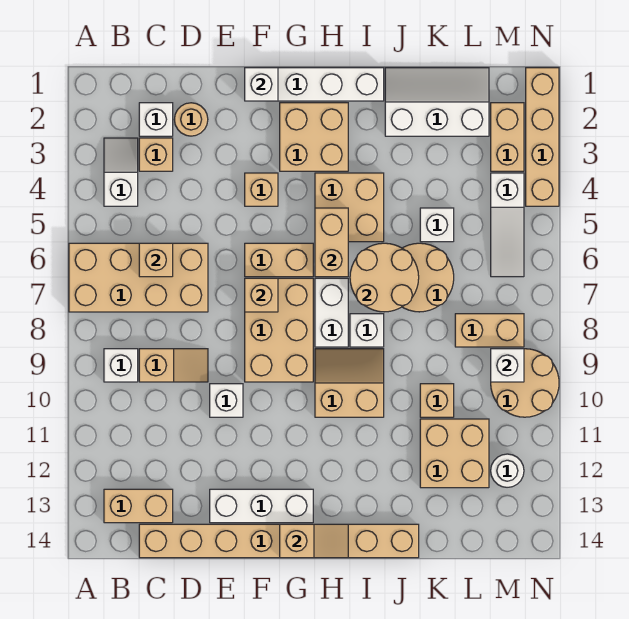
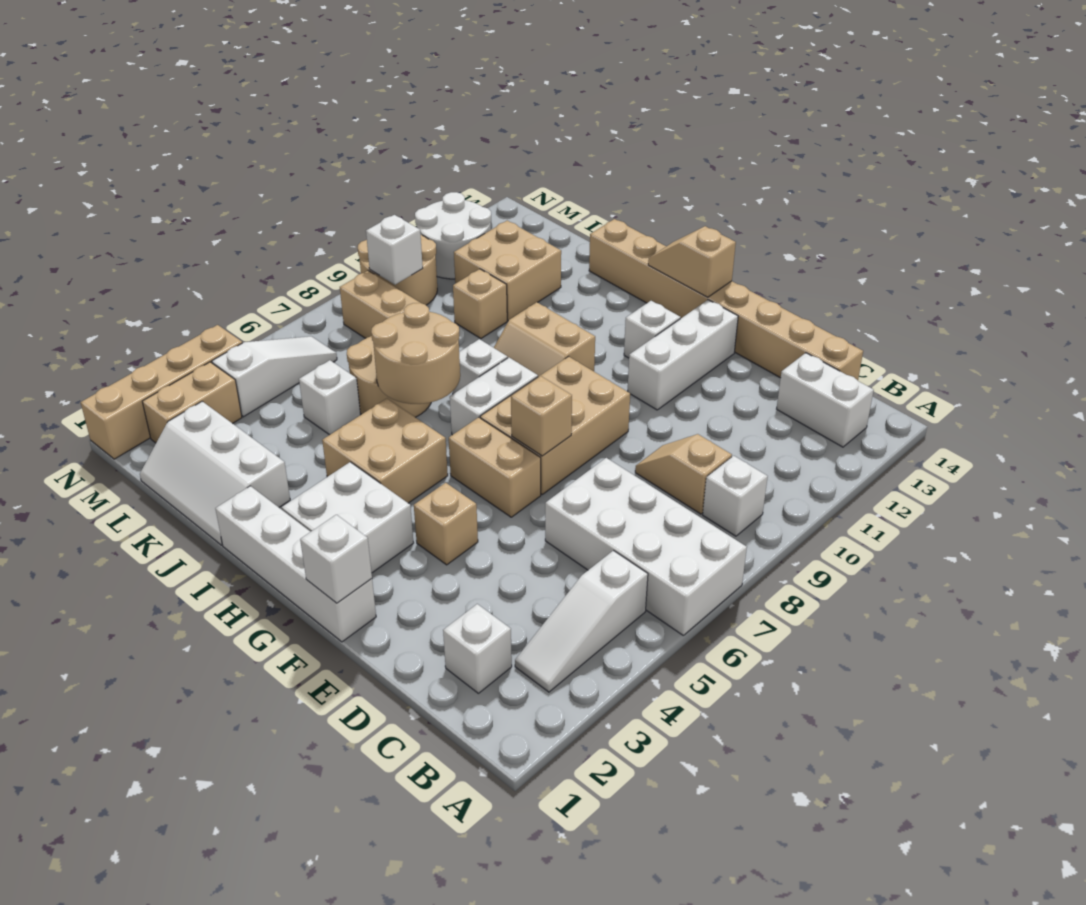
tan brick A6:D7 level 1 -> white brick A6:D7 level 1
white slope B3:B4 level 1 top 4 -> white slope B3:B5 level 1 top 5
tan brick B13:C13 level 1 -> white brick B13:C13 level 1
tan brick C3 level 1 -> none
tan brick C6 level 2 -> none
tan round brick D2 level 1 -> none
white brick E10 level 1 -> white brick G12 level 1
white brick E13:G13 level 1 -> white brick F11:F13 level 1
tan brick G2:H3 level 1 -> white brick G2:H3 level 1
tan brick H5:H6 level 2 -> none
white round brick M12 level 1 -> white round brick M11:N12 level 1

